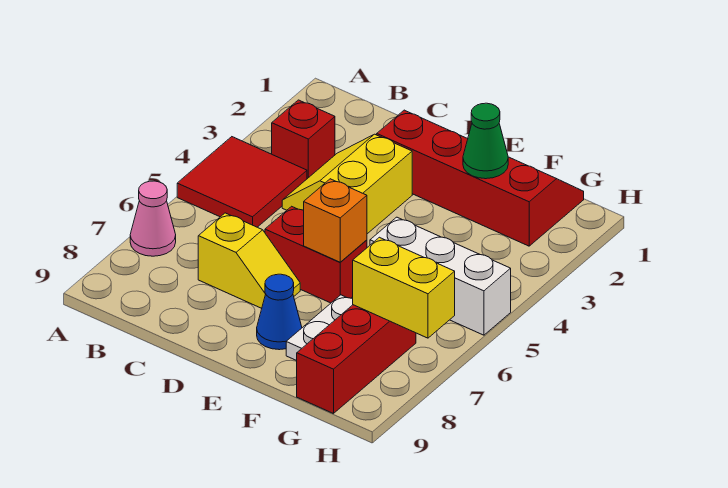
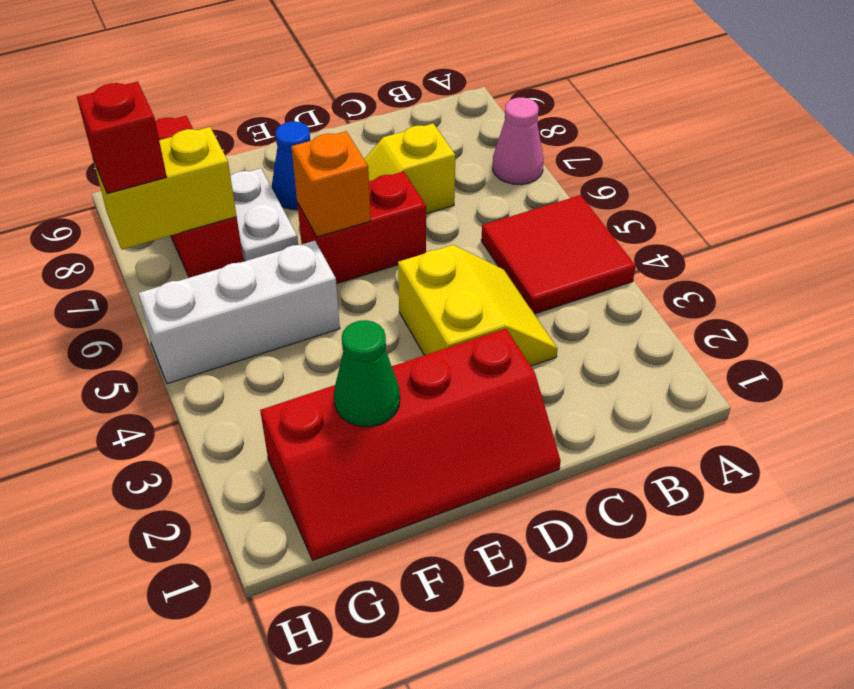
red brick B3 level 1 -> red brick H7 level 3

